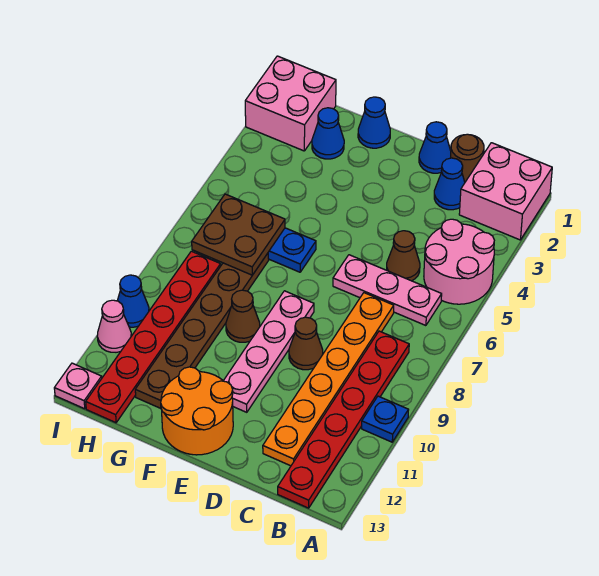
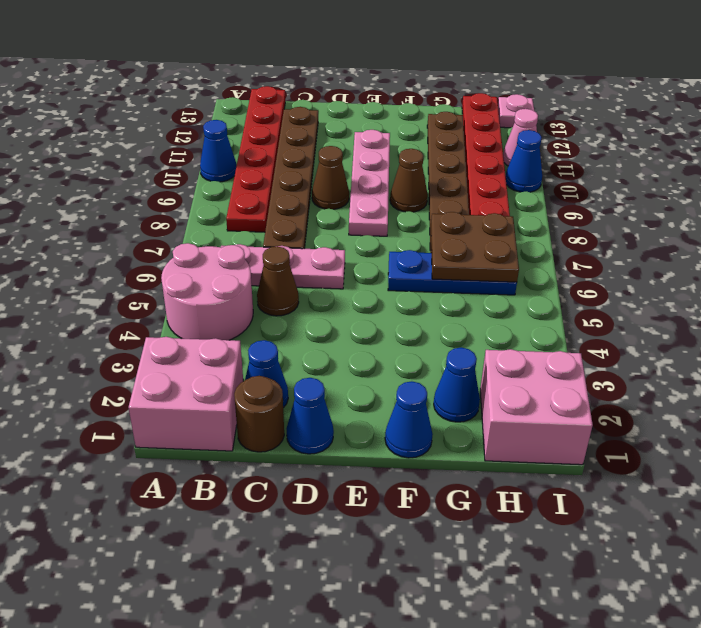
blue plate A10 level 1 -> blue cone A10 level 1
orange plate C7:C12 level 1 -> brown plate C7:C12 level 1
orange round brick E12:F13 level 1 -> none

